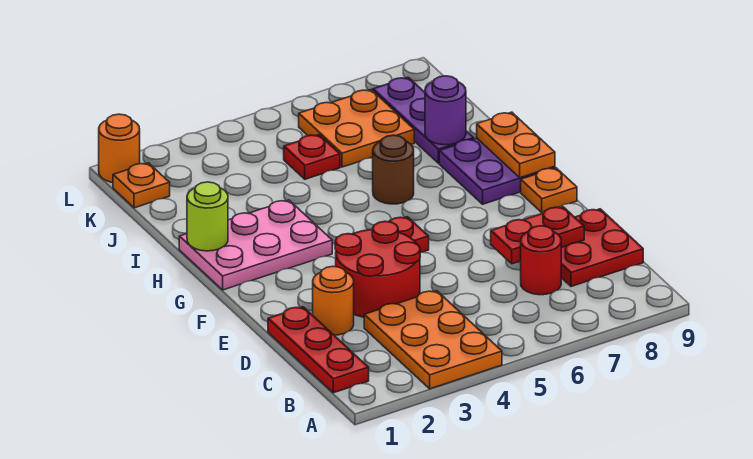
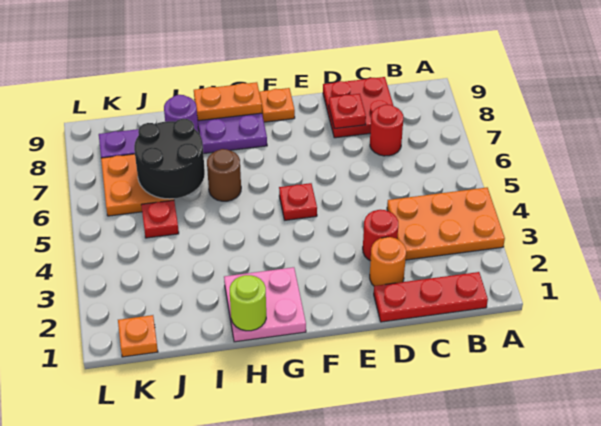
red round brick D3:E4 level 1 -> red round brick D3 level 1
red plate D7:D8 level 2 -> red plate D8 level 2
pink plate G1:H3 level 1 -> pink plate G1:H2 level 1
none -> black round brick I6:J7 level 2
orange round brick L1 level 1 -> none

